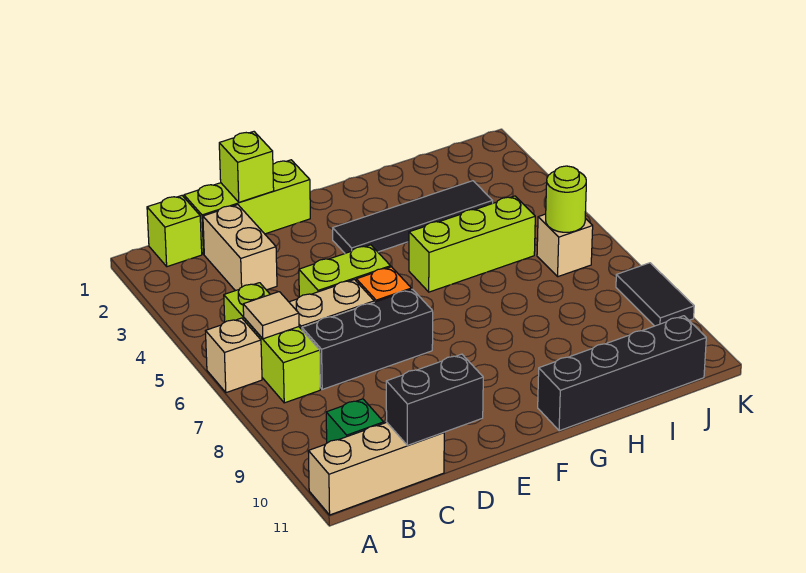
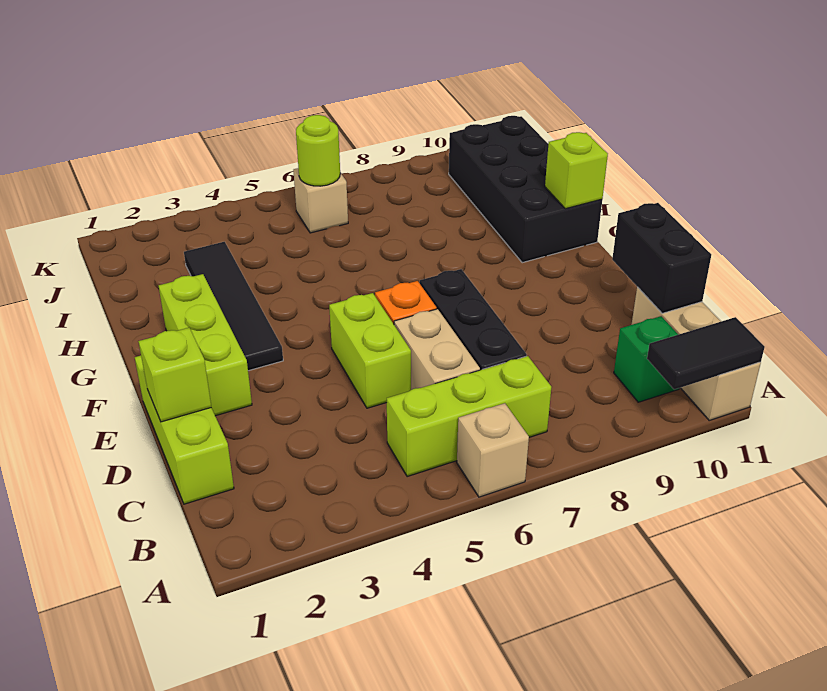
lime brick B1 level 1 -> lime brick G11 level 2
tan tile B6 level 2 -> none
tan brick C2:C3 level 1 -> none
lime brick G5:I5 level 1 -> lime brick E2:G2 level 1
black brick G11:J11 level 1 -> black brick G10:J11 level 1
black tile K8:K9 level 1 -> black tile A10:A11 level 2

